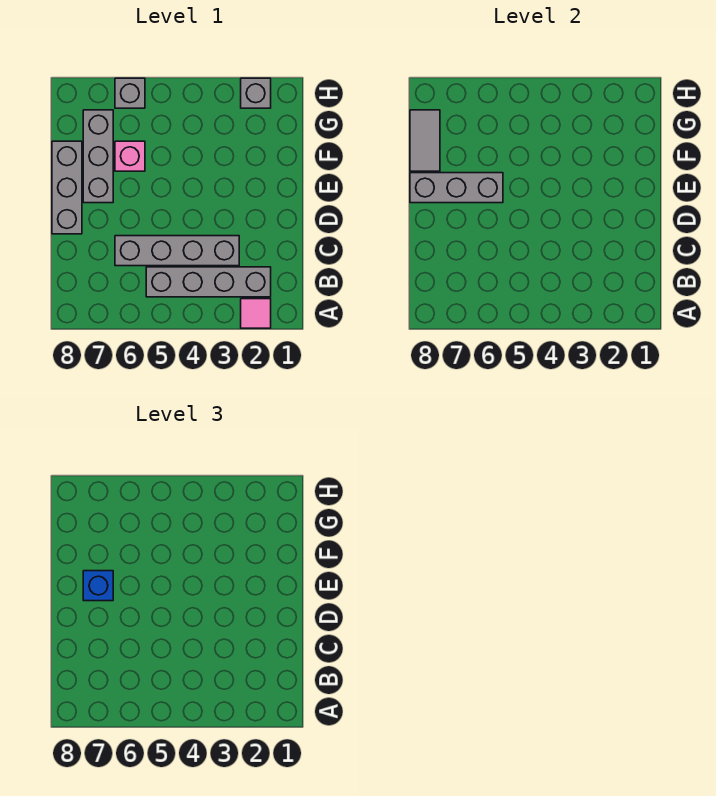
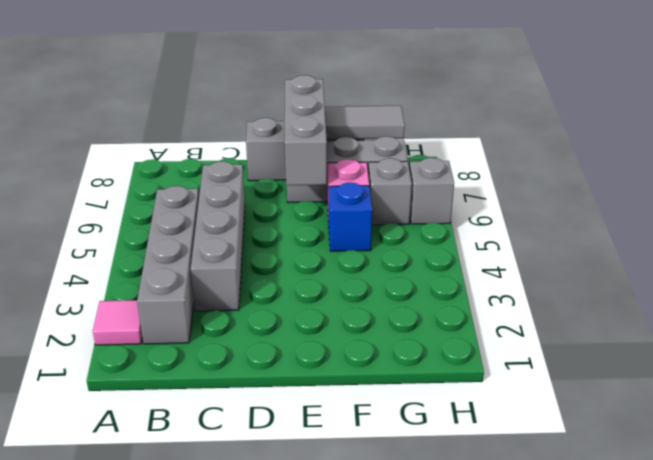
blue brick E7 level 3 -> blue brick F5 level 1
grey brick H2 level 1 -> grey brick G6 level 1

